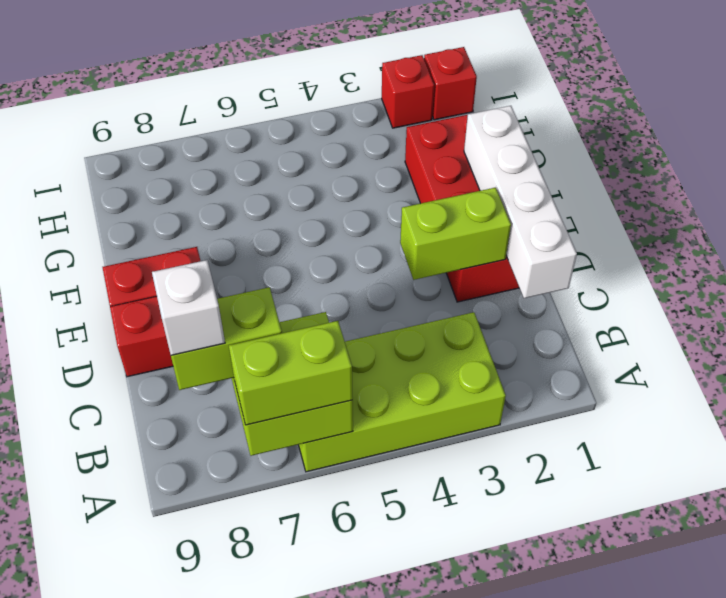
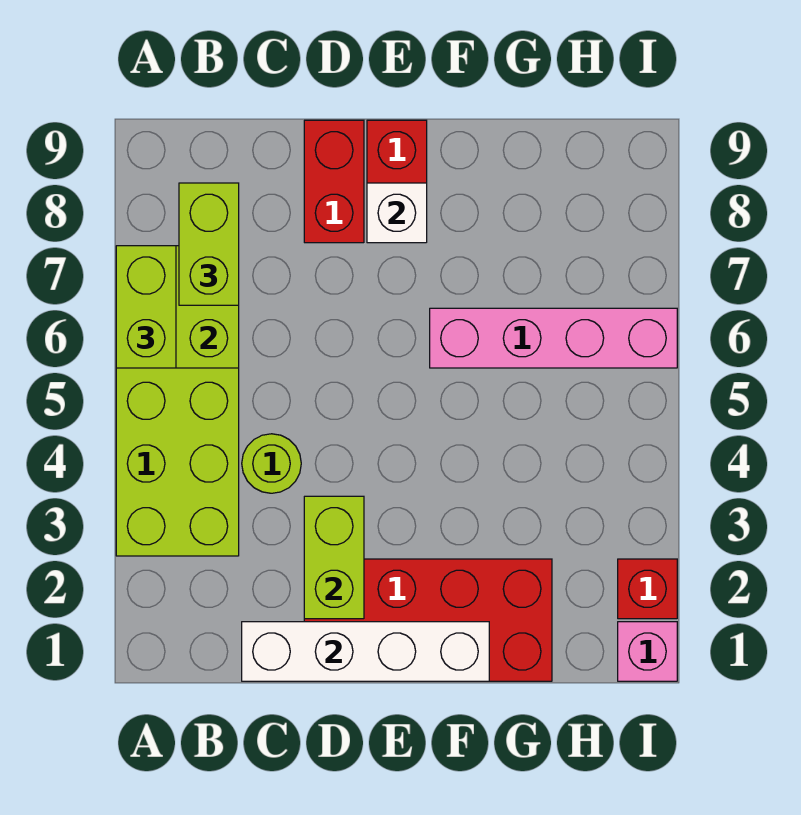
white brick B8 level 4 -> white brick E8 level 2
none -> lime round brick C4 level 1
none -> pink brick F6:I6 level 1
red brick I1 level 1 -> pink brick I1 level 1

